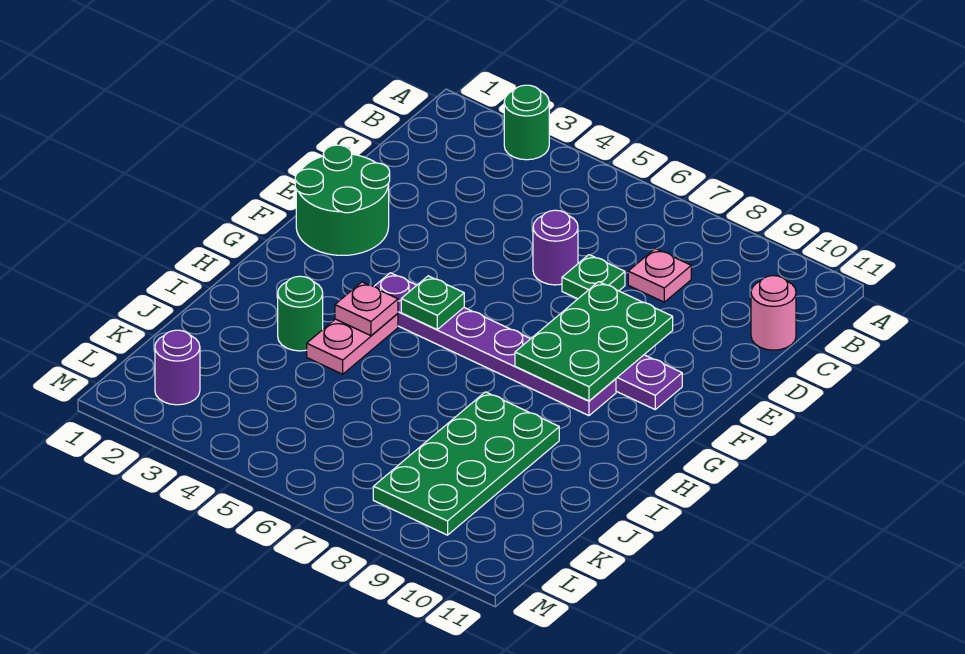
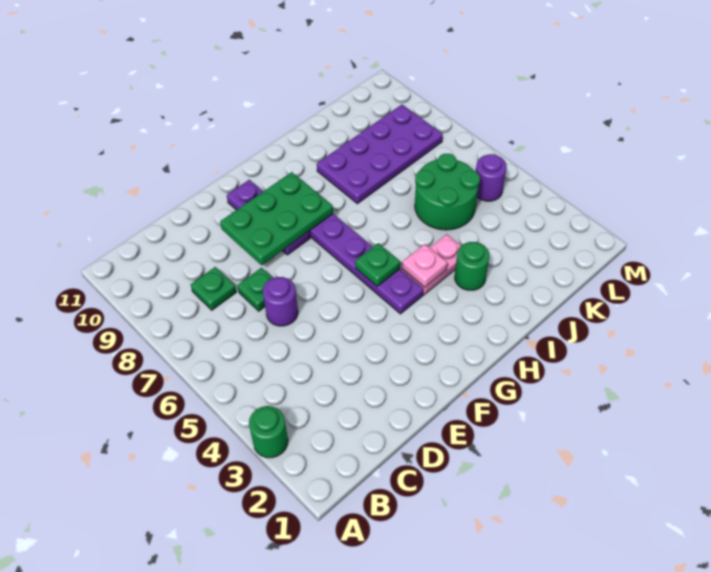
pink plate C8 level 1 -> green plate C8 level 1
pink round brick C11 level 1 -> none
green round brick E1:F2 level 1 -> green round brick J5:K6 level 1
green plate I8:L9 level 1 -> purple plate I8:L9 level 1
purple round brick L2 level 1 -> purple round brick L5 level 1

